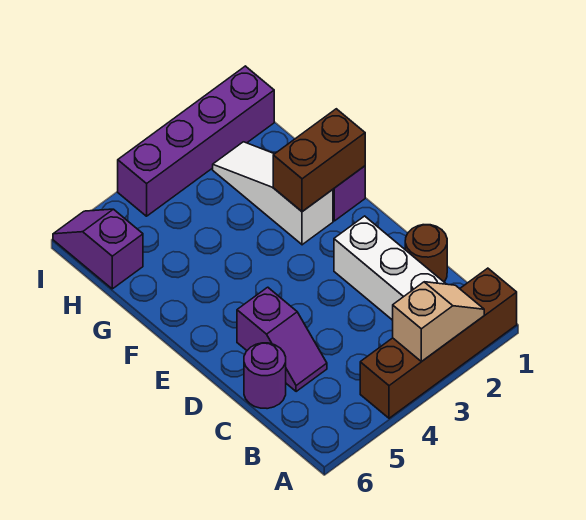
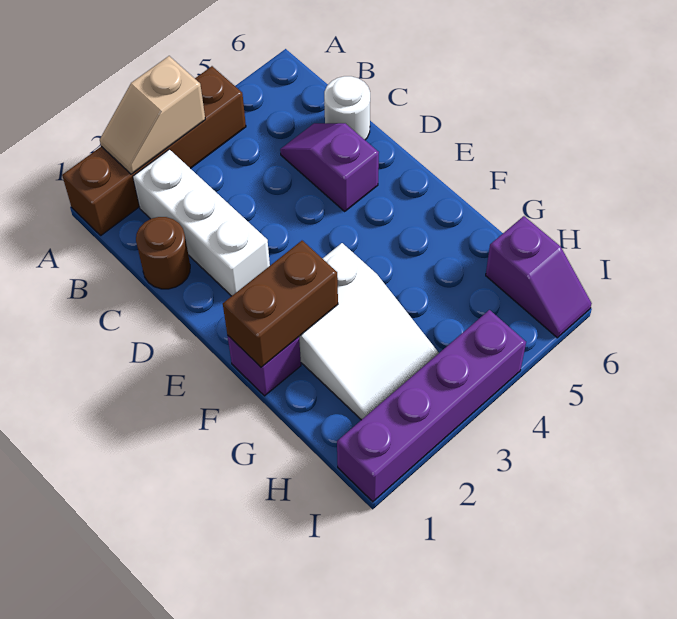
purple round brick C6 level 1 -> white round brick C6 level 1
white slope F2:H2 level 1 top F -> white slope F2:H3 level 1 top F

